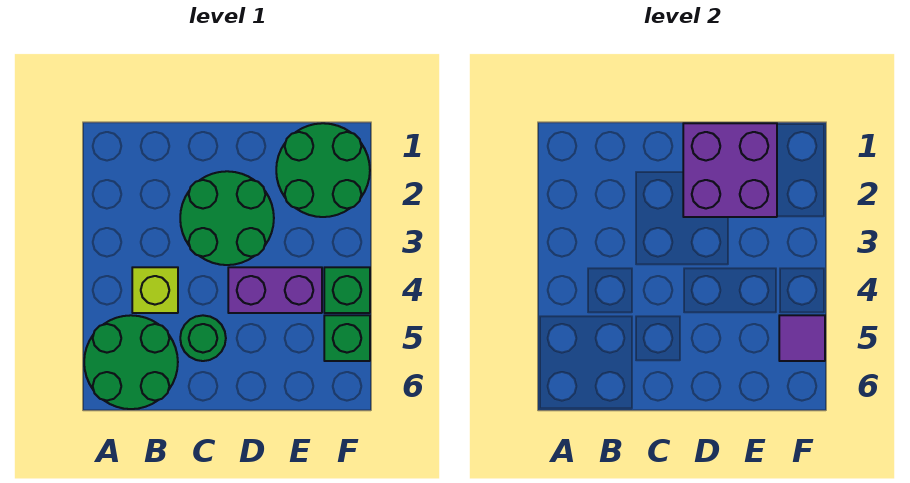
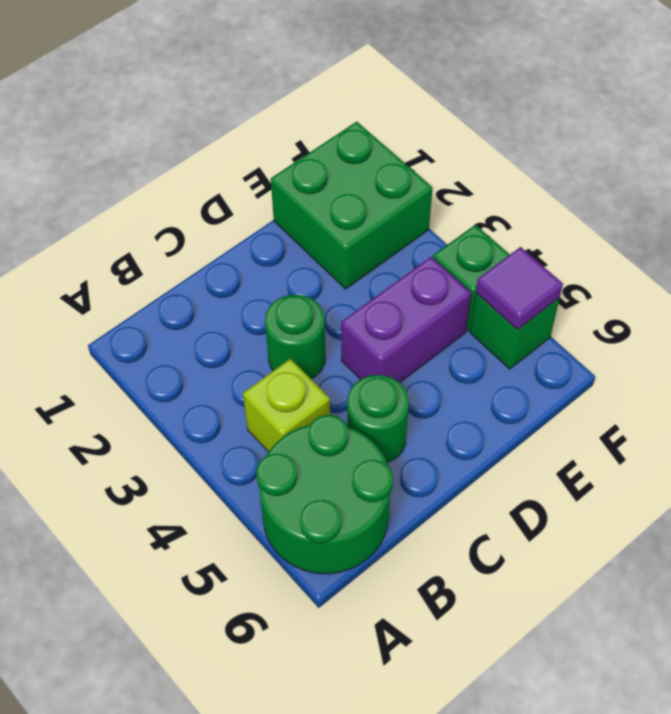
green round brick C2:D3 level 1 -> green round brick C3 level 1
purple brick D1:E2 level 2 -> none
green round brick E1:F2 level 1 -> green brick E1:F2 level 1

